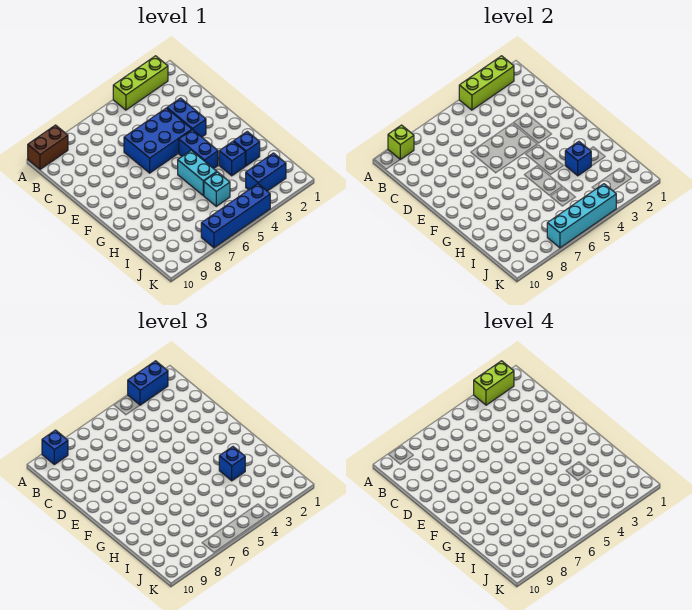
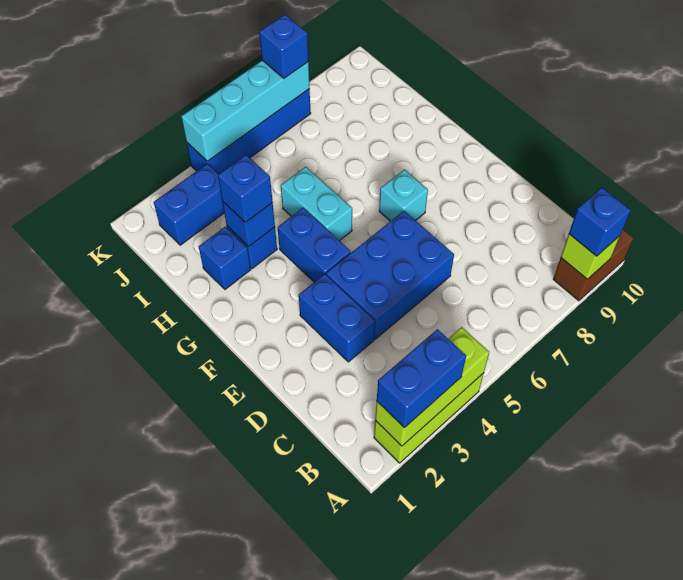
lime brick A2:A3 level 4 -> none
cyan brick I5 level 1 -> cyan brick F7 level 1
none -> blue brick K7 level 3

